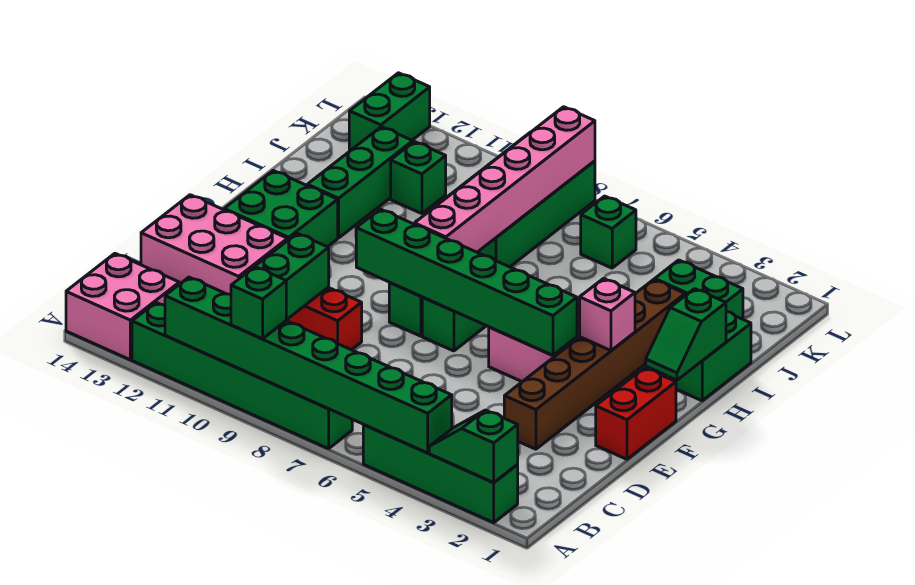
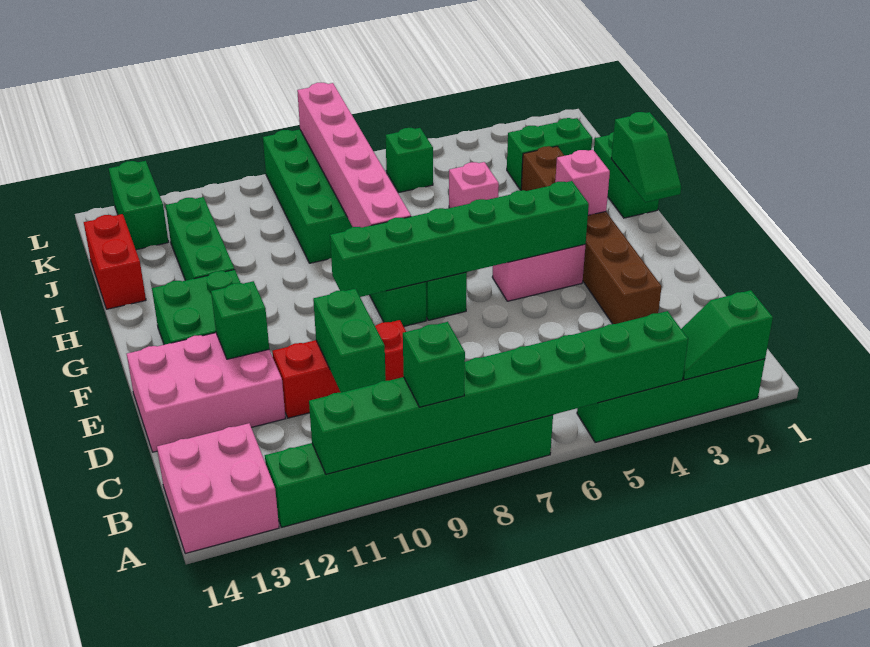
red brick E1:F1 level 1 -> red brick I14:J14 level 1
none -> pink brick I5 level 1
green brick J11 level 1 -> green brick E12 level 2

